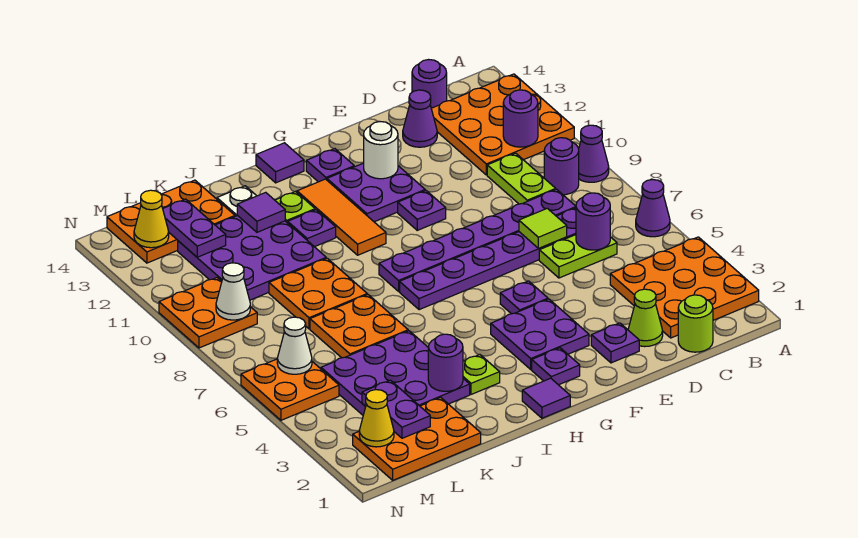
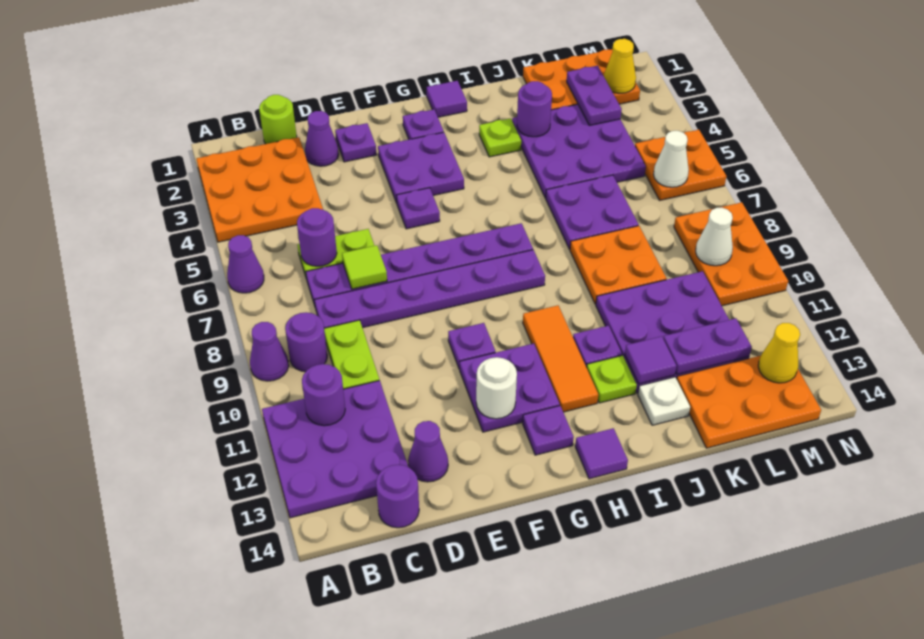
orange plate A11:C13 level 1 -> purple plate A11:C13 level 1
lime cone D2 level 1 -> purple cone D2 level 1
orange plate J6:K7 level 1 -> purple plate J6:K7 level 1
purple plate L12:L13 level 2 -> purple plate K12:L12 level 2
orange plate M9:N10 level 1 -> orange plate M8:N10 level 1

